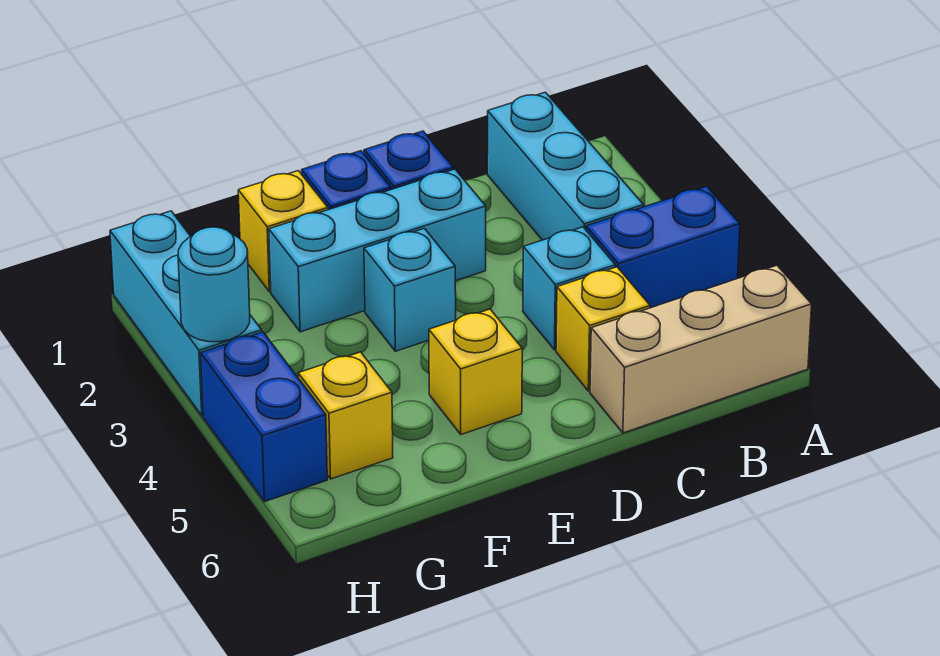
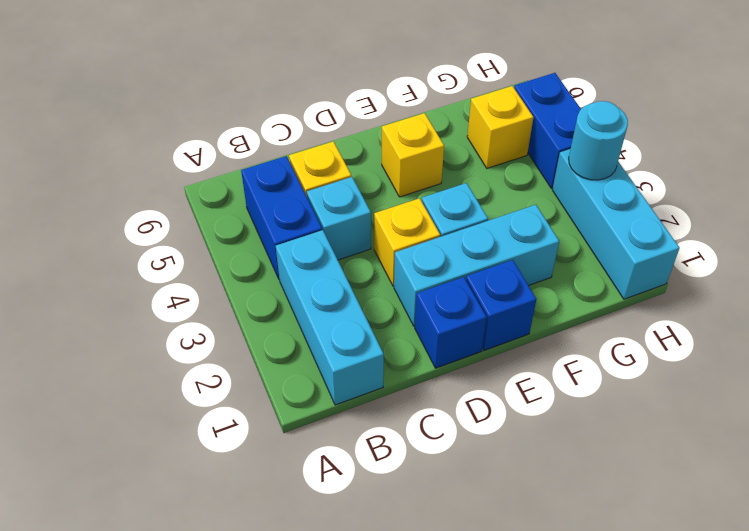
blue brick A4:B4 level 1 -> blue brick B4:B5 level 1
tan brick A6:C6 level 1 -> none
yellow brick F1 level 1 -> yellow brick D3 level 1

